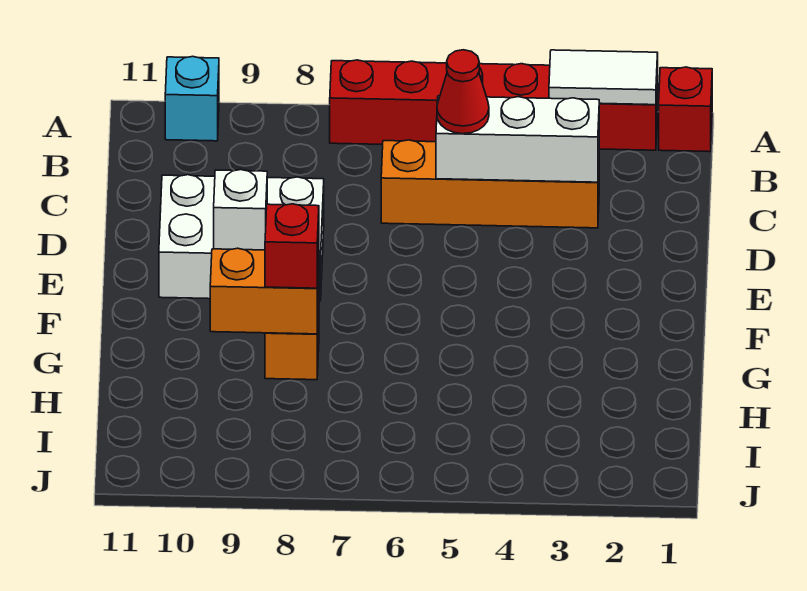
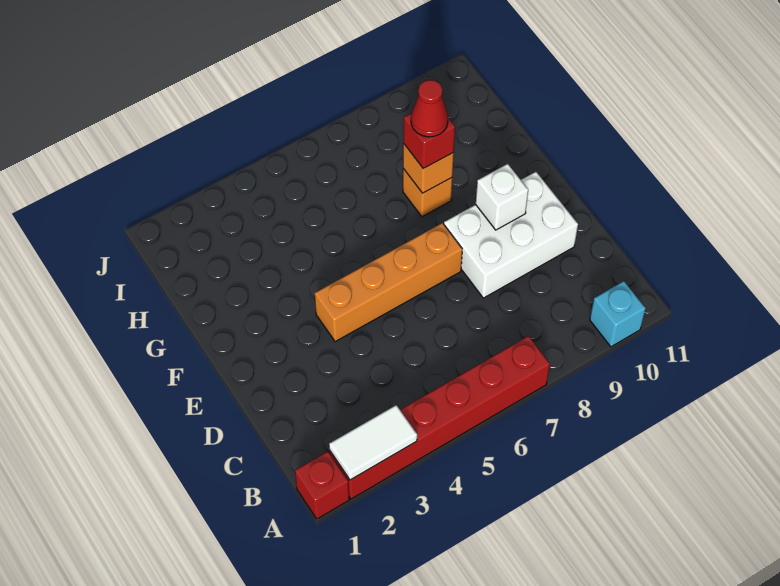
orange brick C3:C6 level 1 -> orange brick E4:E7 level 1
white brick C3:C5 level 2 -> none
red cone C5 level 3 -> red cone G8 level 4
orange brick G8:G9 level 2 -> orange brick G8 level 2

